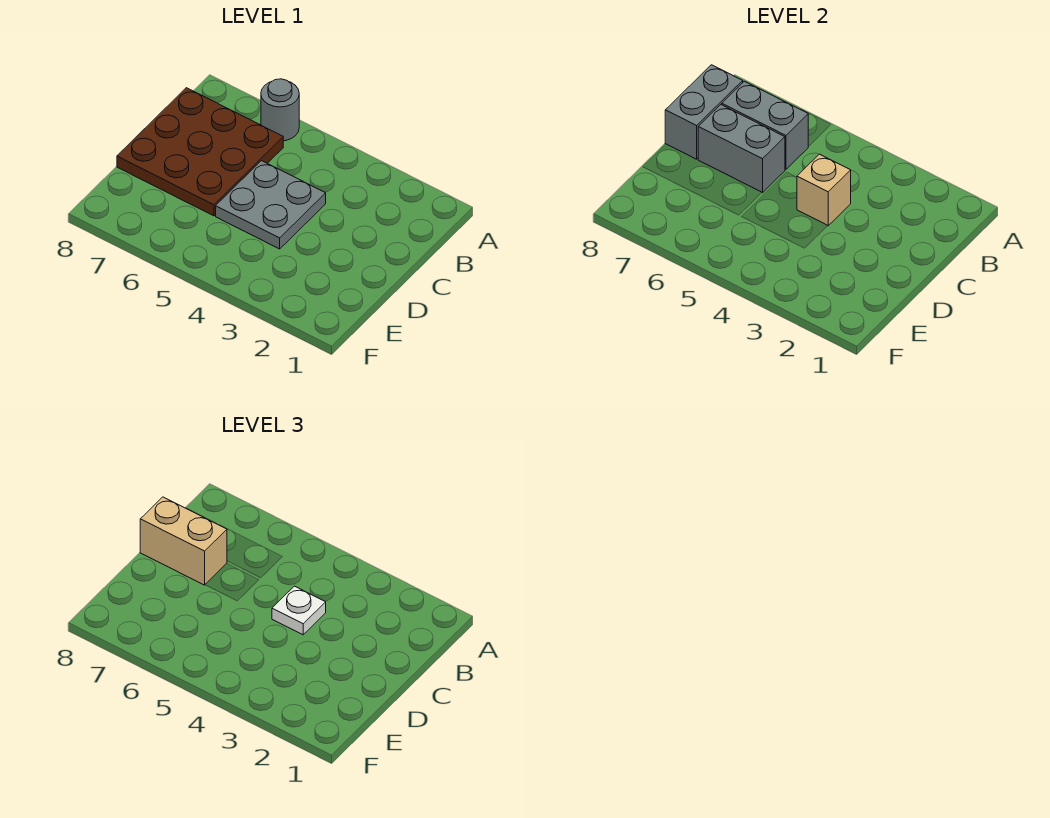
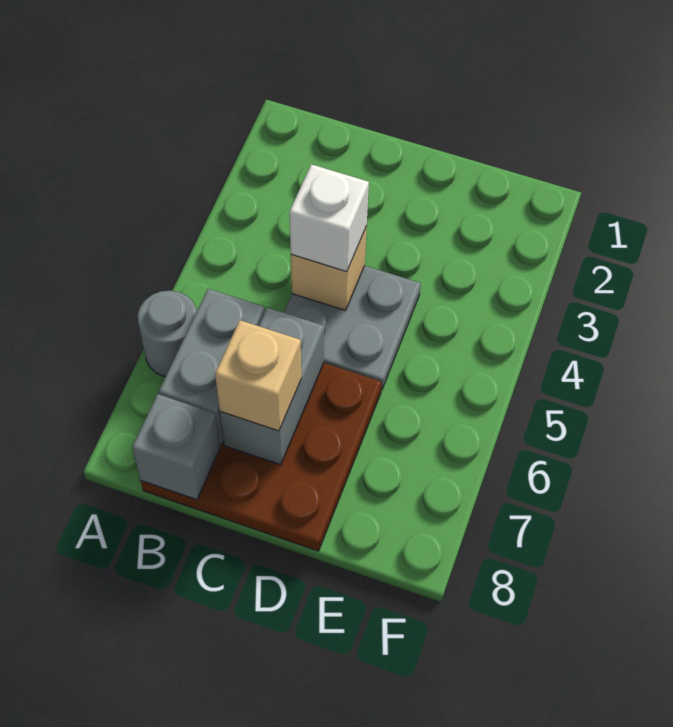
grey brick B8:C8 level 2 -> grey brick B8 level 2
white plate C4 level 3 -> white brick C4 level 3
tan brick C7:C8 level 3 -> tan brick C7 level 3

